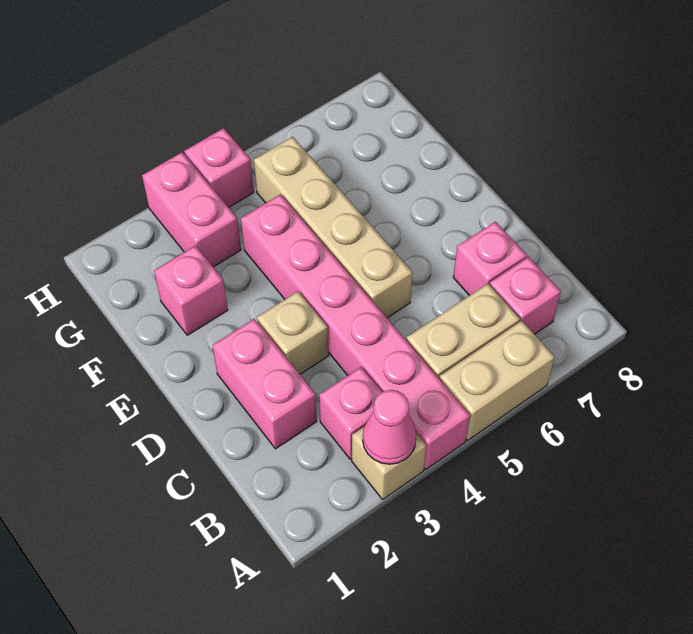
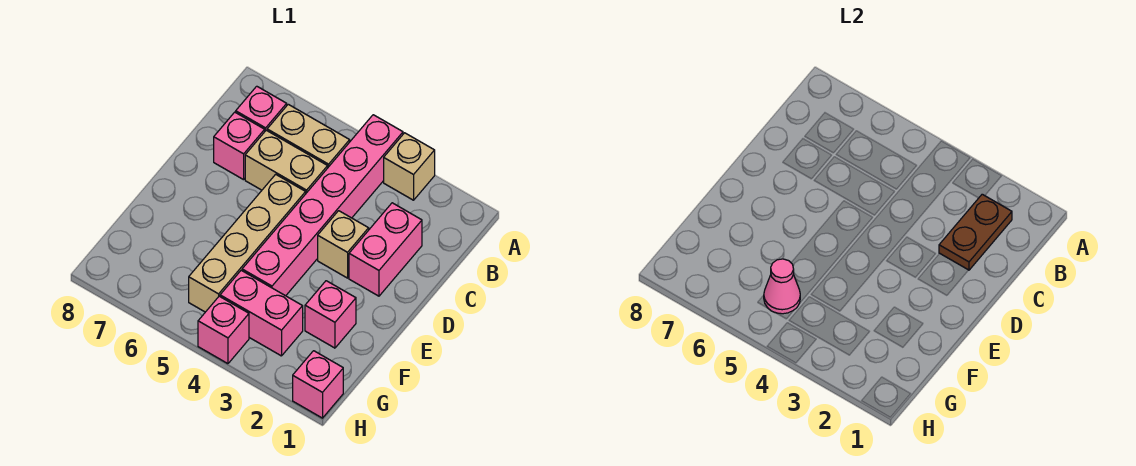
pink cone A3 level 2 -> pink cone G5 level 2
tan brick A5:A6 level 1 -> tan brick C5:C6 level 1
none -> brown plate B2:C2 level 2
pink brick B3 level 1 -> pink brick H1 level 1
pink brick G3:H3 level 1 -> pink brick G3:G4 level 1

